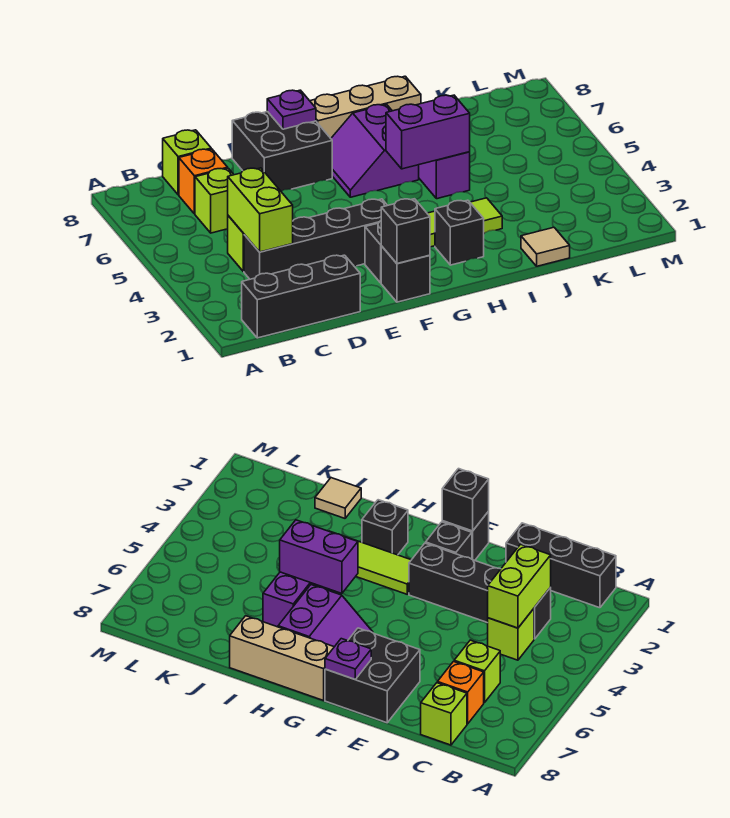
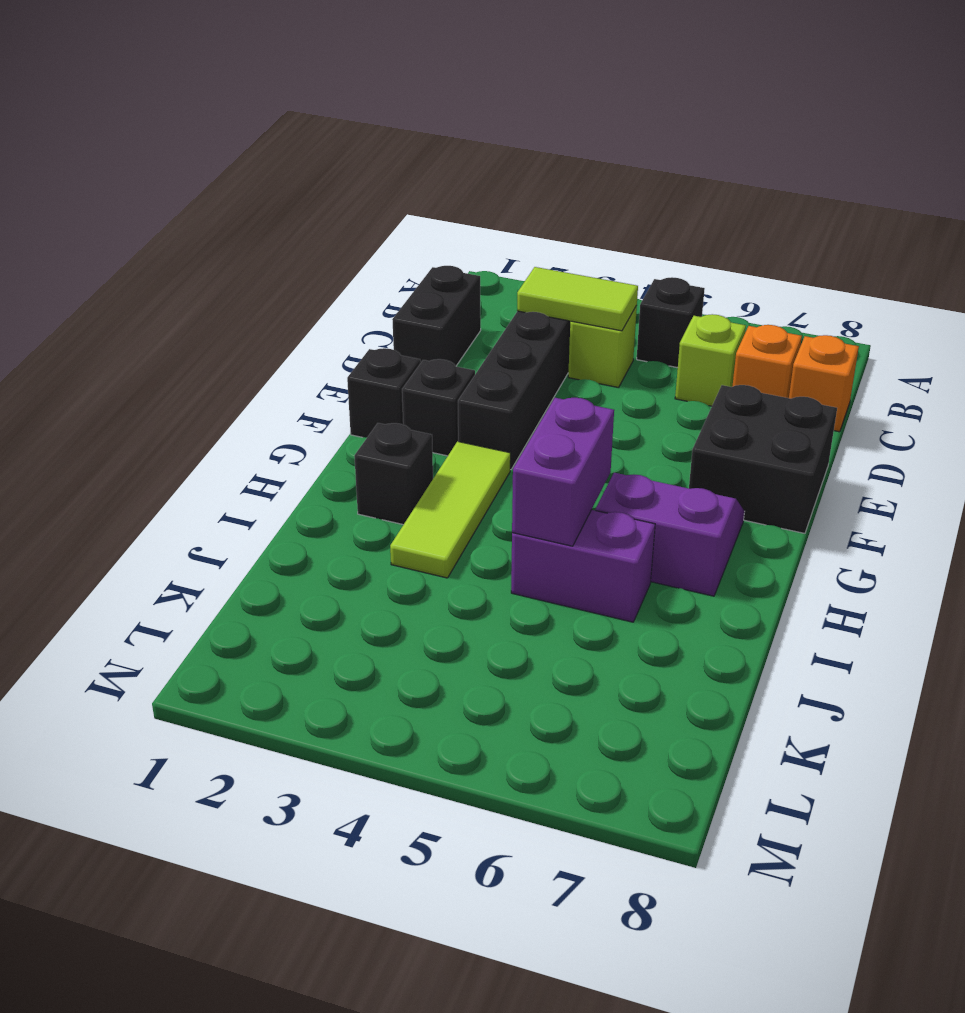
black brick B1:D1 level 1 -> black brick C1:D1 level 1
lime brick C3:C4 level 2 -> lime tile C3:C4 level 2
lime brick C8 level 1 -> orange brick C8 level 1
black brick F1 level 2 -> black brick B5 level 1
purple plate F8 level 2 -> none
tan brick G8:I8 level 1 -> none
tan tile J1 level 1 -> none

